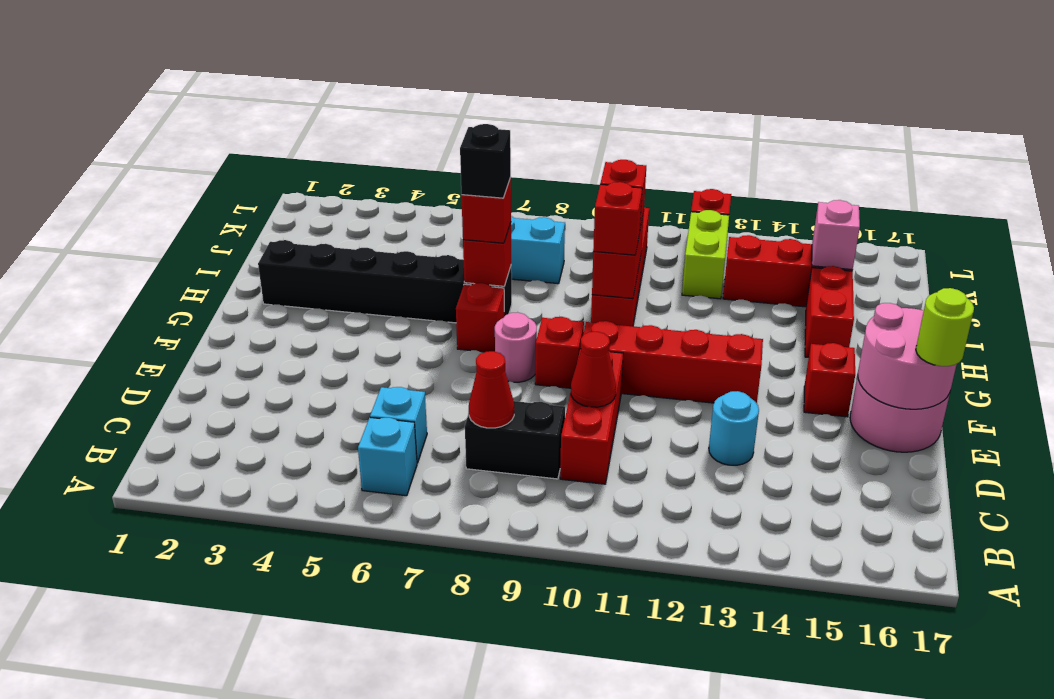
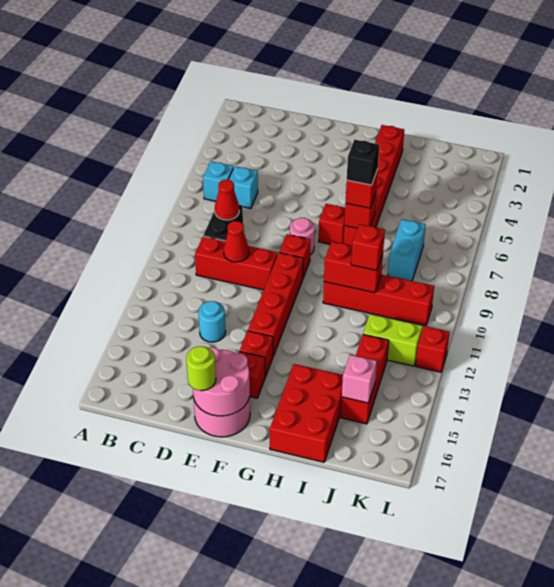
black brick H2:H7 level 1 -> red brick H2:H7 level 1
red brick H10 level 3 -> red brick F14 level 1
red brick H15:I15 level 1 -> red brick H15:I17 level 1

